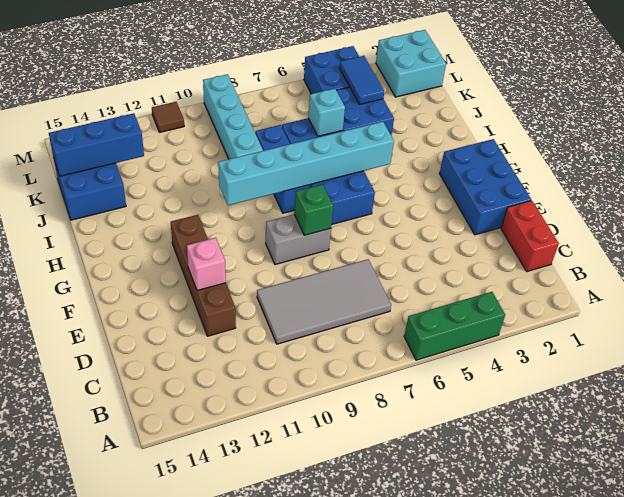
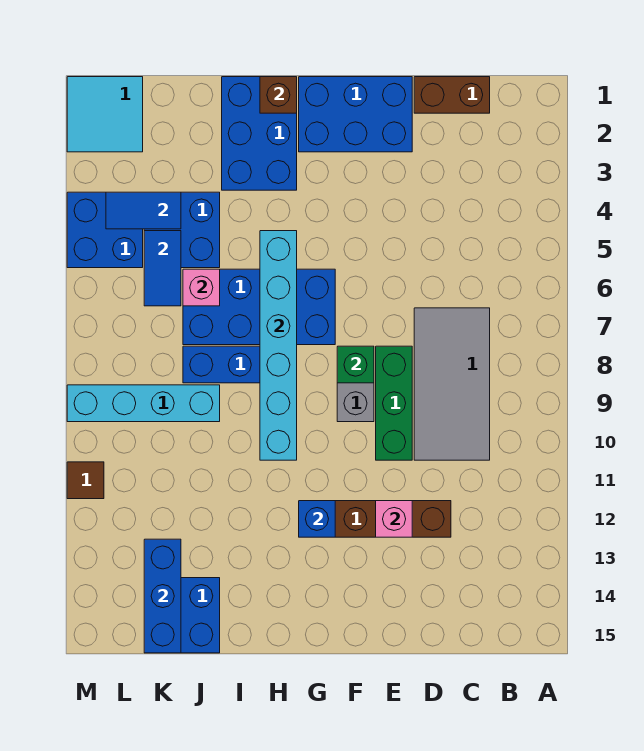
green brick A4:A6 level 1 -> green brick E8:E10 level 1
red brick C1:D1 level 1 -> brown brick C1:D1 level 1
none -> blue brick G12 level 2
none -> blue brick H1:I3 level 1
none -> brown brick H1 level 2
cyan brick J6 level 2 -> pink brick J6 level 2
none -> blue tile K5:K6 level 2
cyan brick L1:M2 level 1 -> cyan tile L1:M2 level 1

